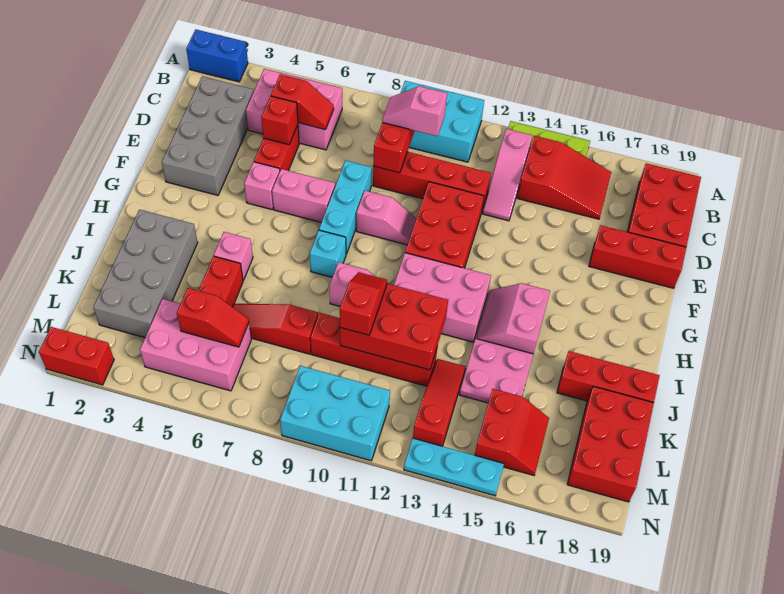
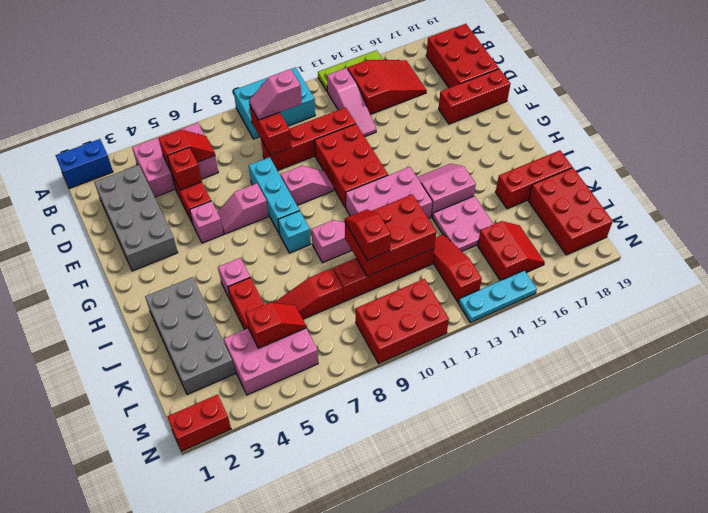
pink brick F6:F7 level 1 -> pink slope F6:F7 level 1 top 7
pink slope H14:I15 level 1 top 15 -> pink slope H14:I15 level 1 top I
cyan brick M9:N11 level 1 -> red brick M9:N11 level 1

